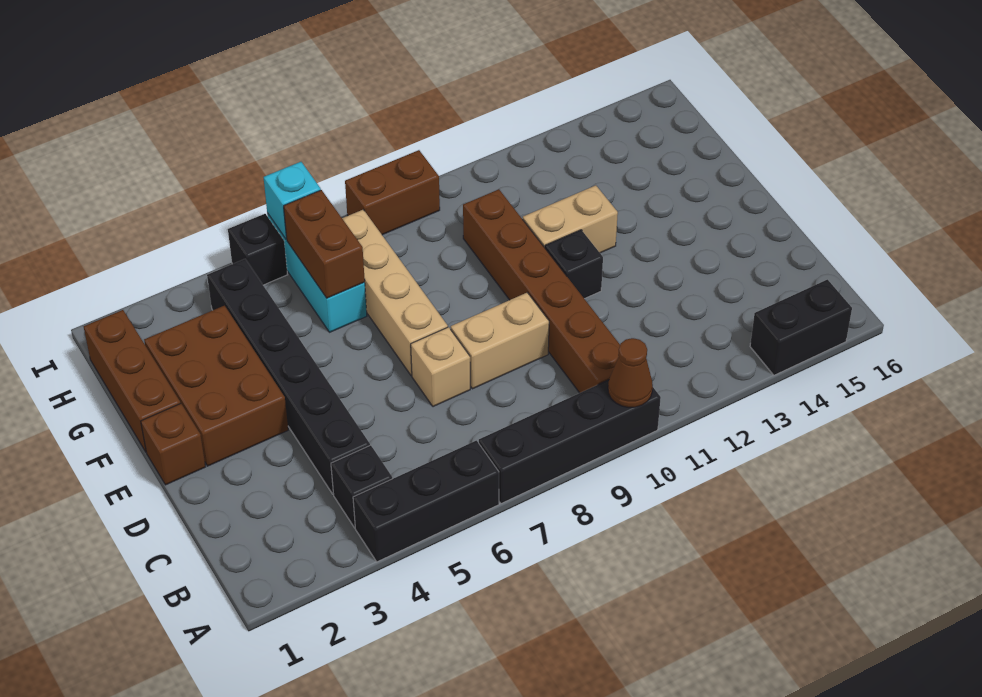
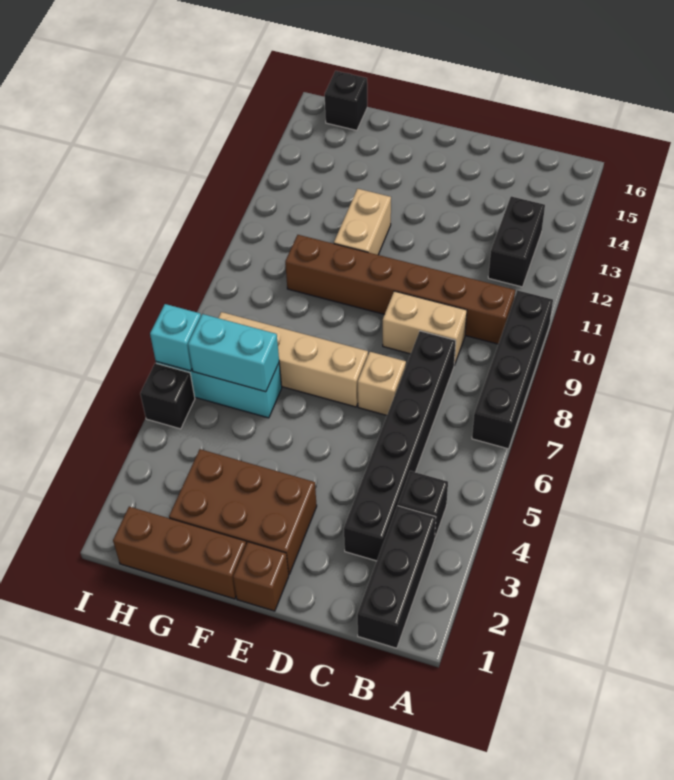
black brick A4:A6 level 1 -> black brick B1:B3 level 1
brown cone A10 level 2 -> none
black brick A14:A15 level 1 -> black brick B12:B13 level 1
black brick C4:H4 level 1 -> black brick C3:C8 level 1
tan brick D8:D9 level 1 -> tan brick C9:D9 level 1
black brick E11 level 1 -> black brick H16 level 1
brown brick G6:H6 level 2 -> cyan brick G6:H6 level 2
brown brick I8:I9 level 1 -> none

